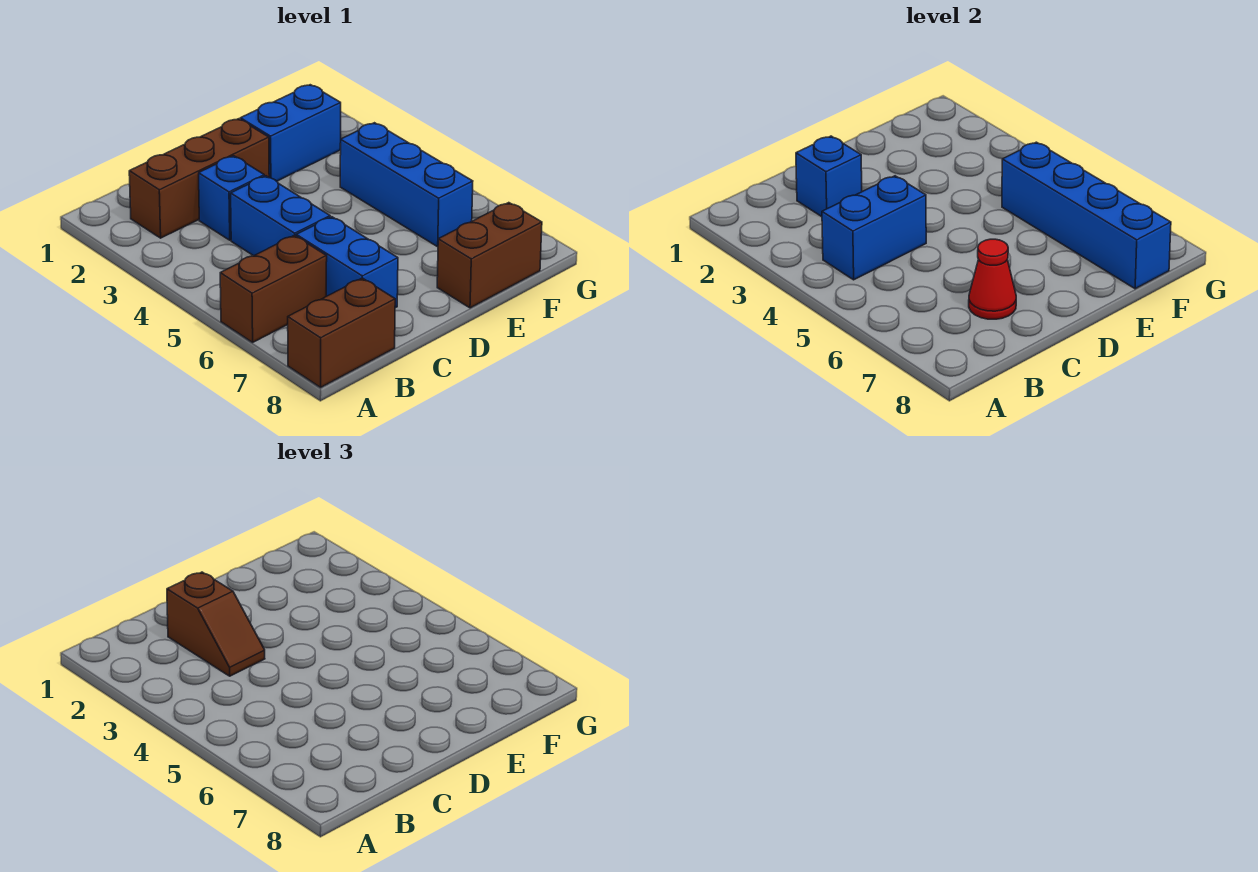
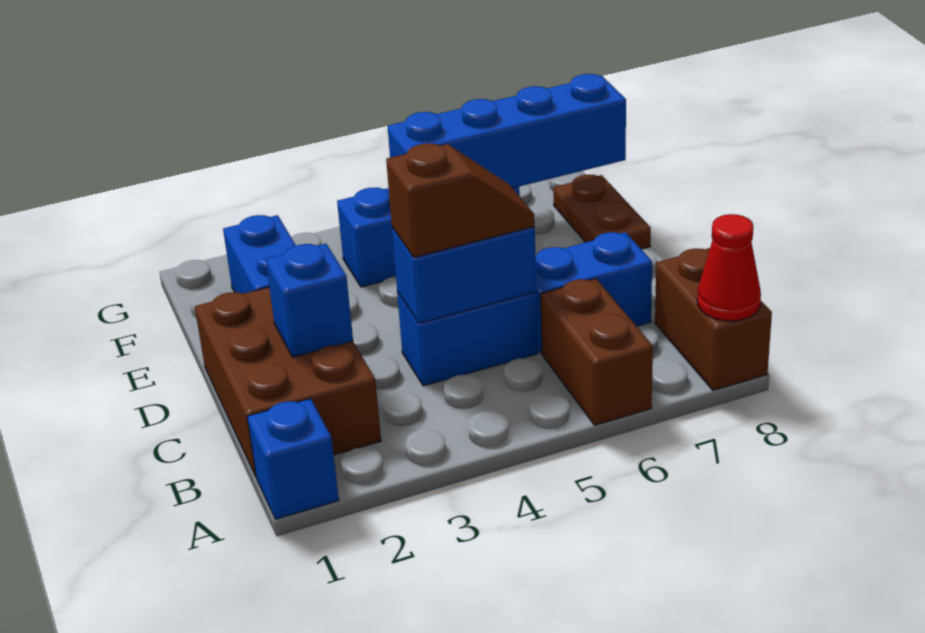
brown brick B2:D2 level 1 -> brown brick B1:D2 level 1
blue brick B4:C4 level 2 -> blue brick C4:C5 level 2
brown slope C2:C3 level 3 top 2 -> brown slope C4:C5 level 3 top 4
blue brick C3 level 1 -> blue brick A1 level 1
red cone C7 level 2 -> red cone A8 level 2
brown brick E8:F8 level 1 -> brown plate E8:F8 level 1

